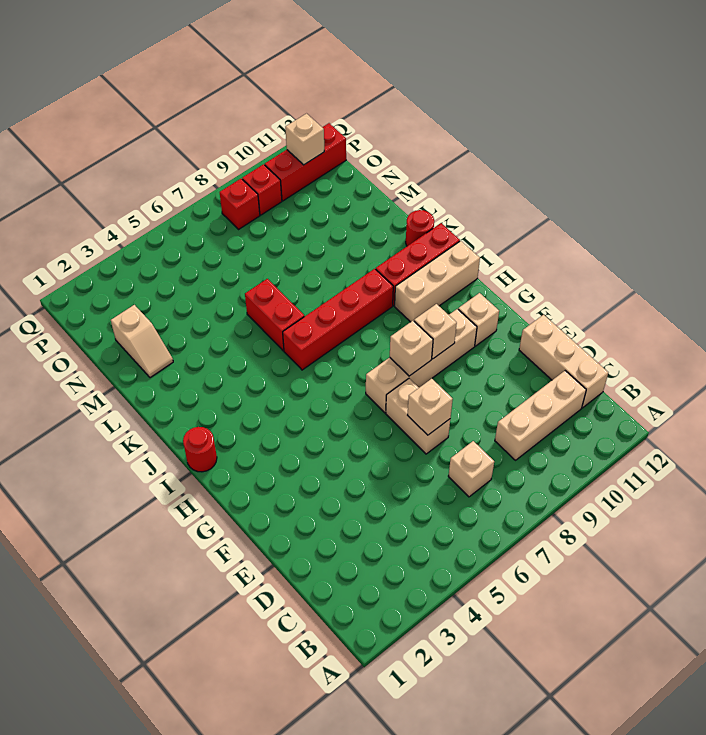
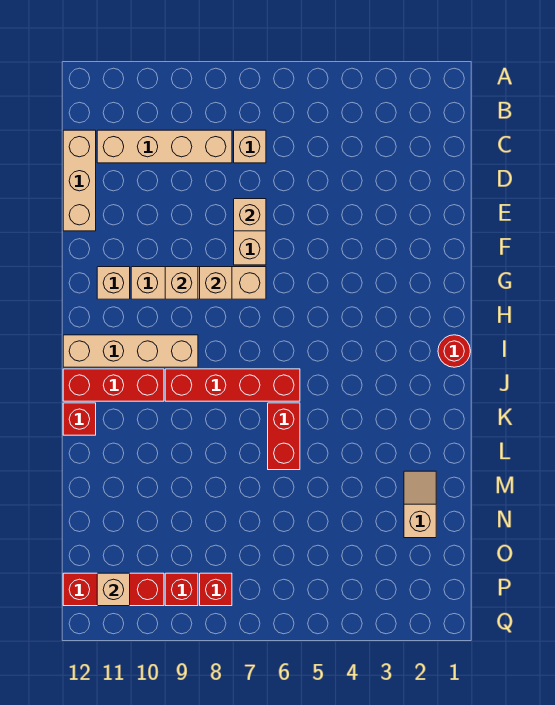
tan brick C9:C11 level 1 -> tan brick C8:C11 level 1
tan brick I10:I12 level 1 -> tan brick I9:I12 level 1
red round brick K12 level 1 -> red brick K12 level 1

